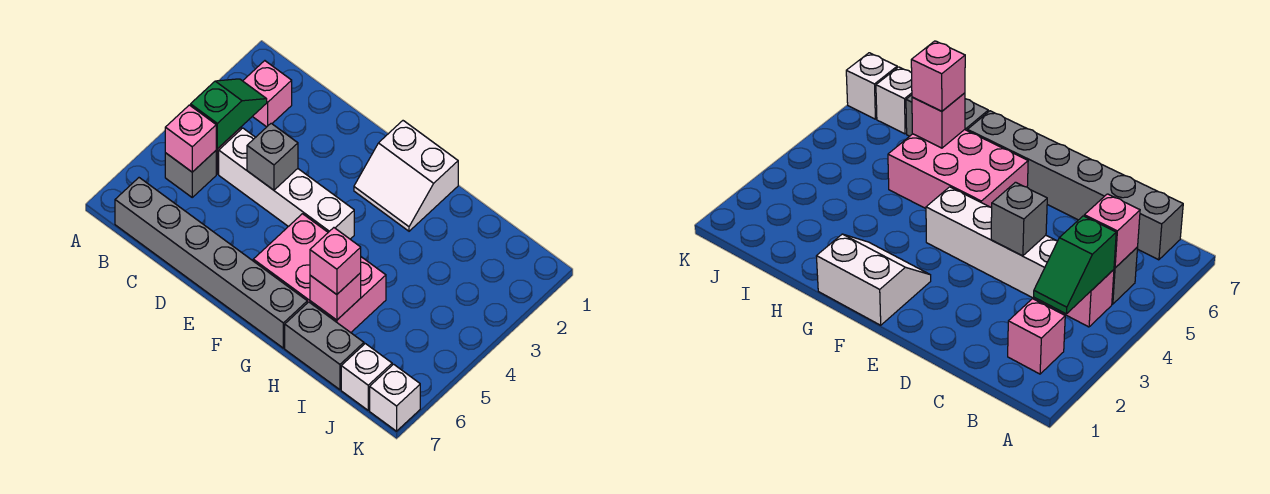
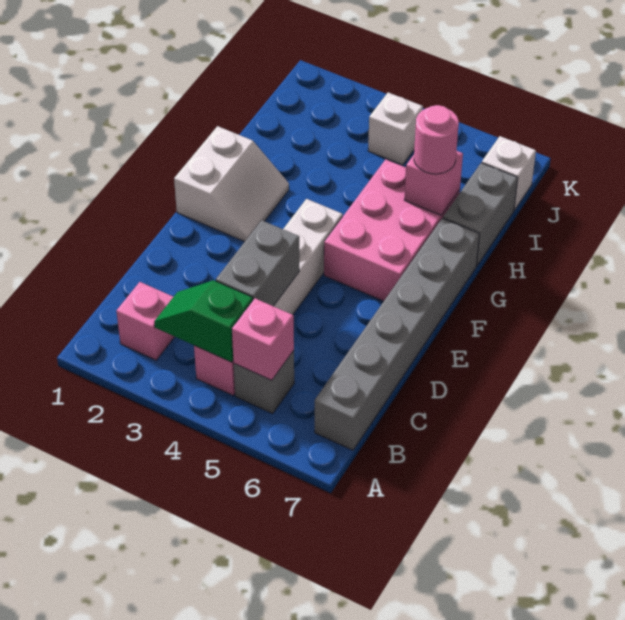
grey brick D4 level 2 -> grey brick C4:D4 level 2
pink brick H6 level 3 -> pink round brick H6 level 3
white brick K7 level 1 -> white brick J4 level 1

